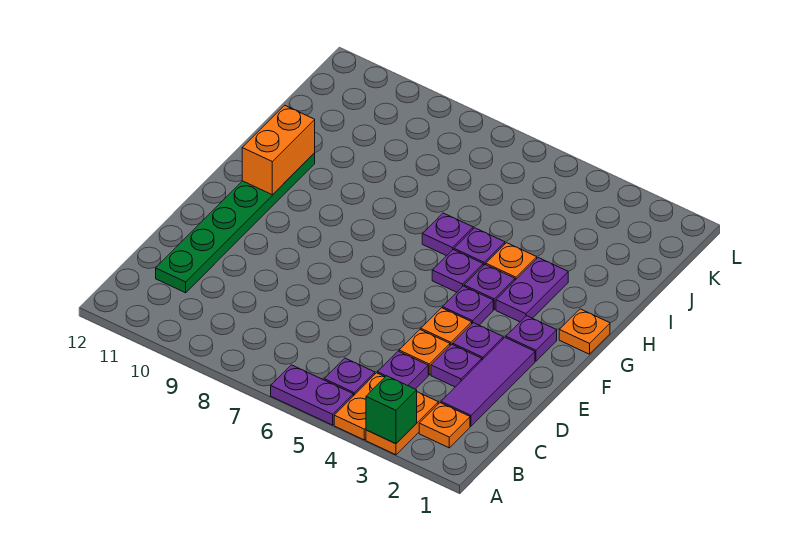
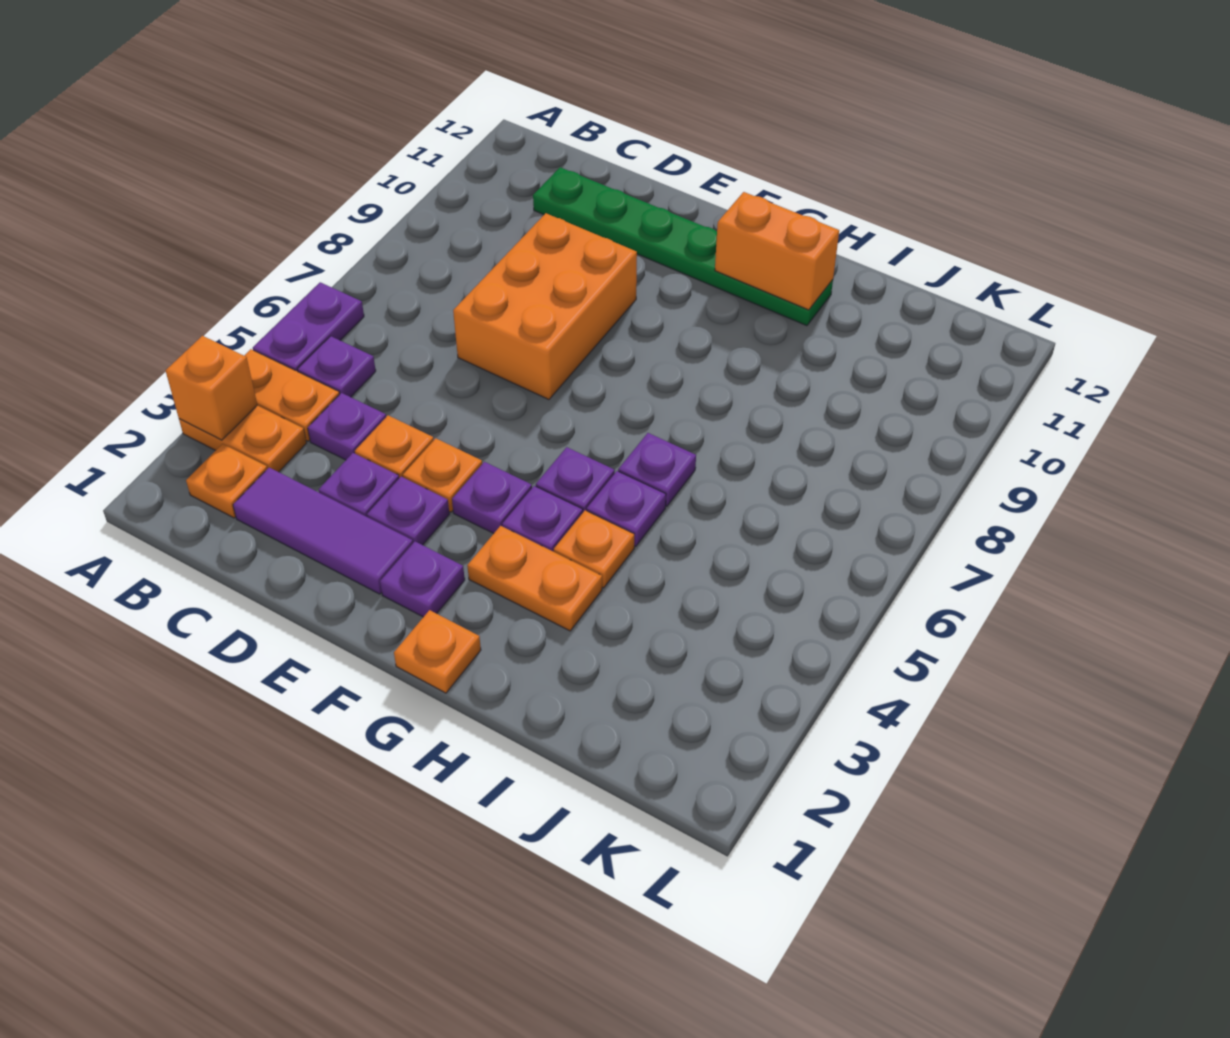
green brick A3 level 2 -> orange brick A3 level 2
none -> orange brick D7:E9 level 1
purple plate G3:H3 level 1 -> orange plate G3:H3 level 1

